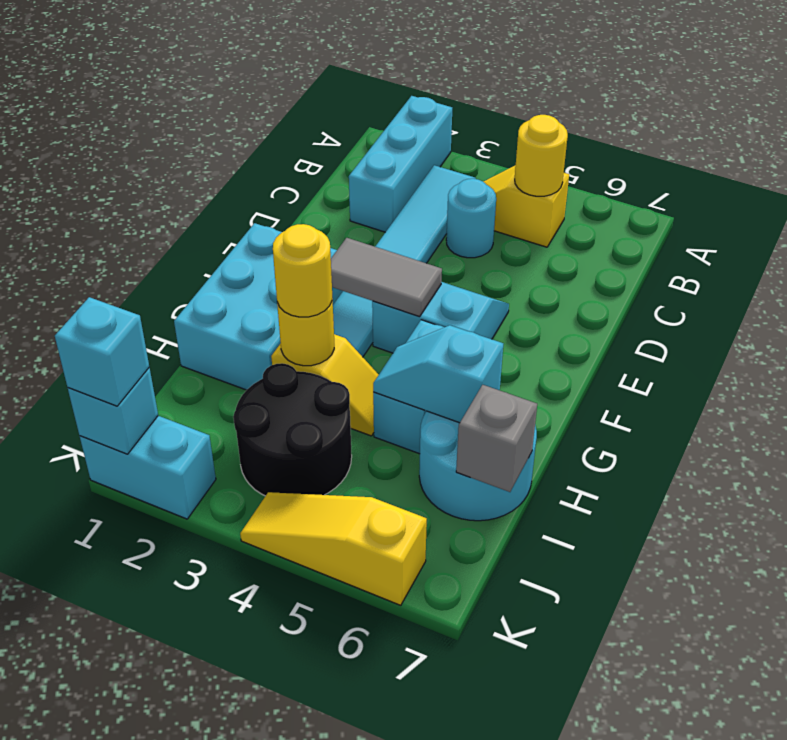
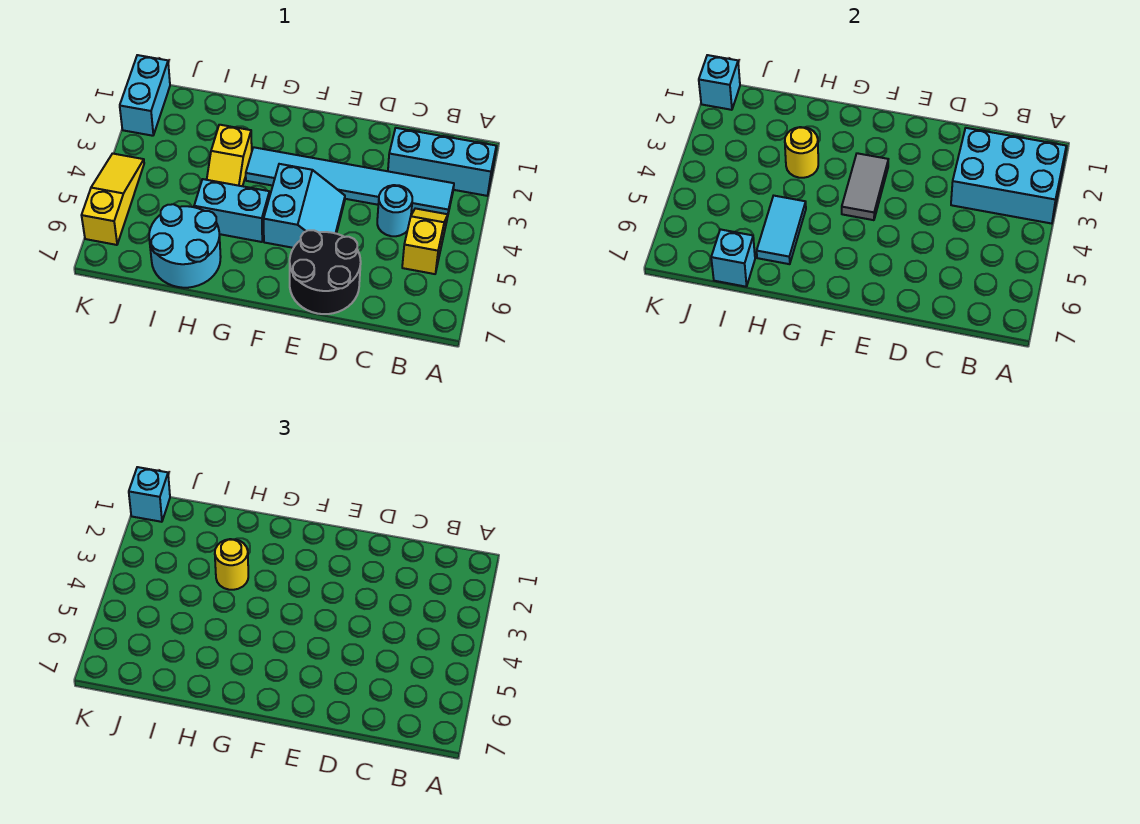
yellow round brick B5 level 2 -> none
cyan brick F1:H2 level 1 -> cyan brick A2:C3 level 2
cyan slope H5:H6 level 2 top 6 -> cyan tile H5:H6 level 2
black round brick I3:J4 level 1 -> black round brick D6:E7 level 1
grey brick I7 level 2 -> cyan brick I7 level 2

